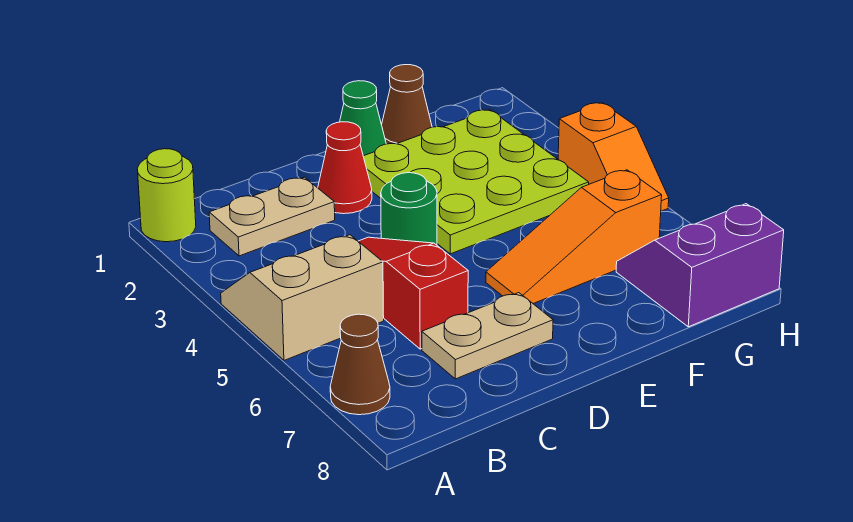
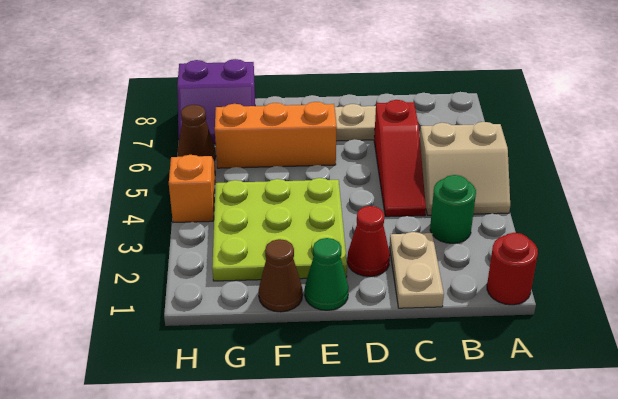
lime round brick A1 level 1 -> red round brick A1 level 1
brown cone A7 level 1 -> brown cone H6 level 1
tan plate B2:C2 level 1 -> tan plate C1:C2 level 1
green round brick D4 level 1 -> green round brick B3 level 1
orange slope E6:G6 level 1 top G -> orange brick E6:G6 level 1

